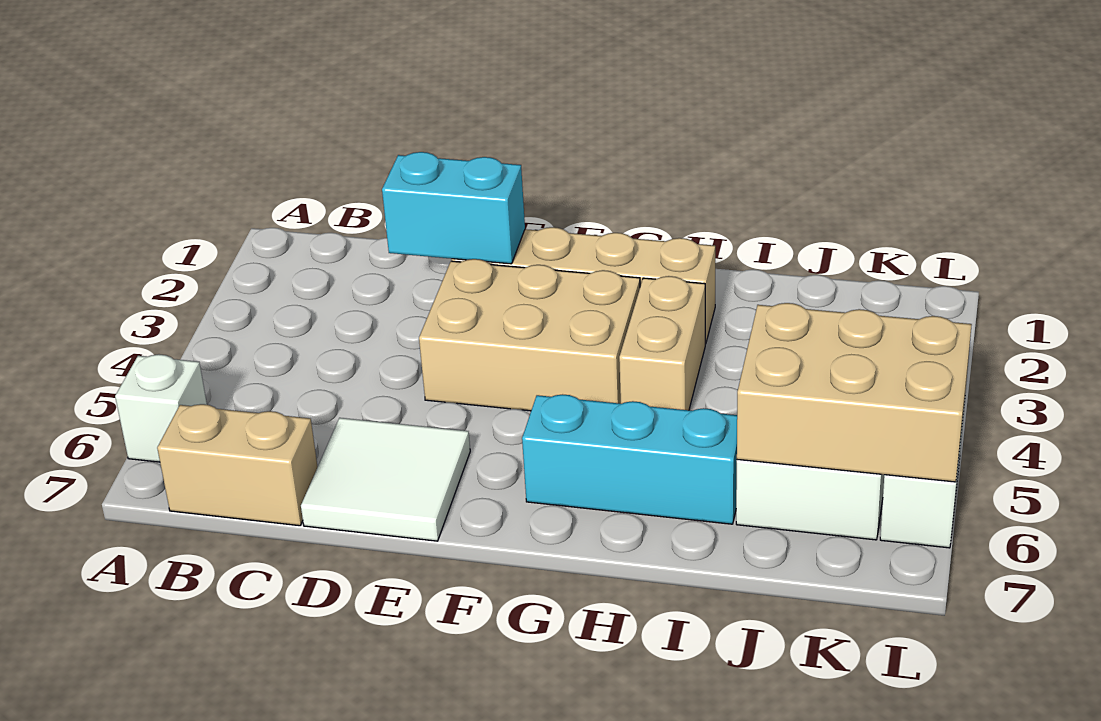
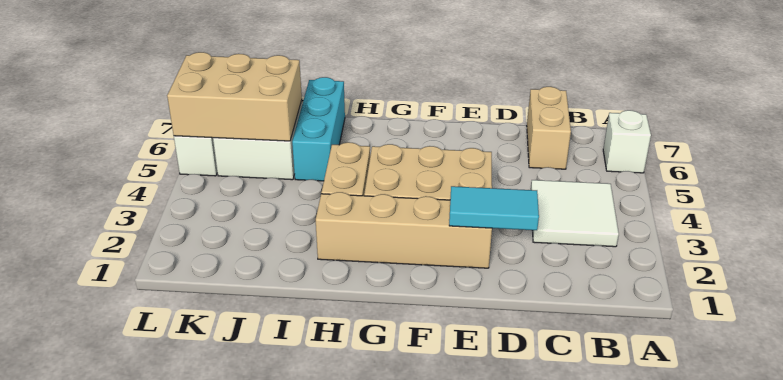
tan brick B7:C7 level 1 -> tan brick C6:C7 level 1
cyan brick D2:E2 level 2 -> cyan tile D2:E2 level 2
white tile D6:E7 level 1 -> white tile B3:C4 level 1
cyan brick G6:I6 level 1 -> cyan brick I5:I7 level 1

